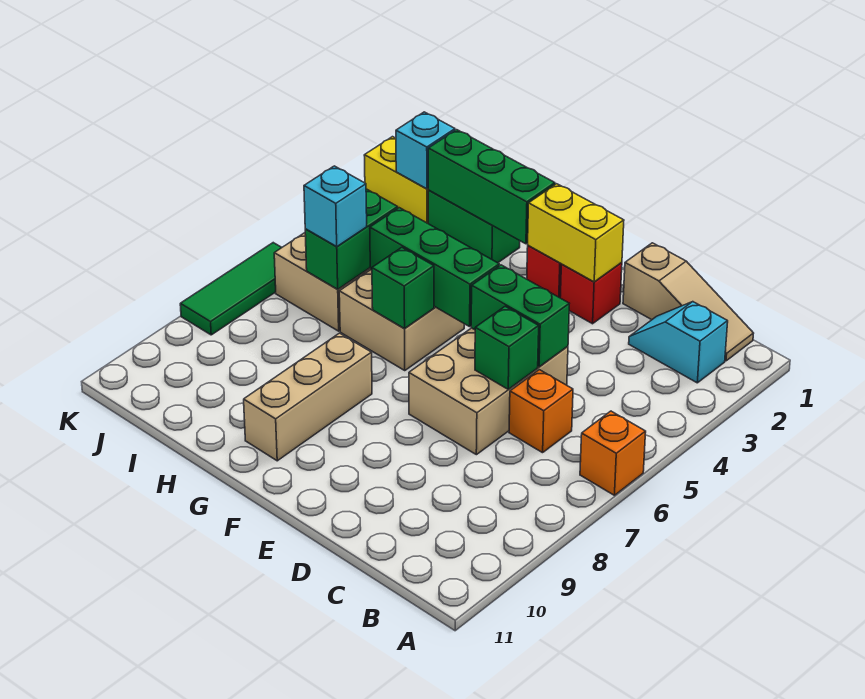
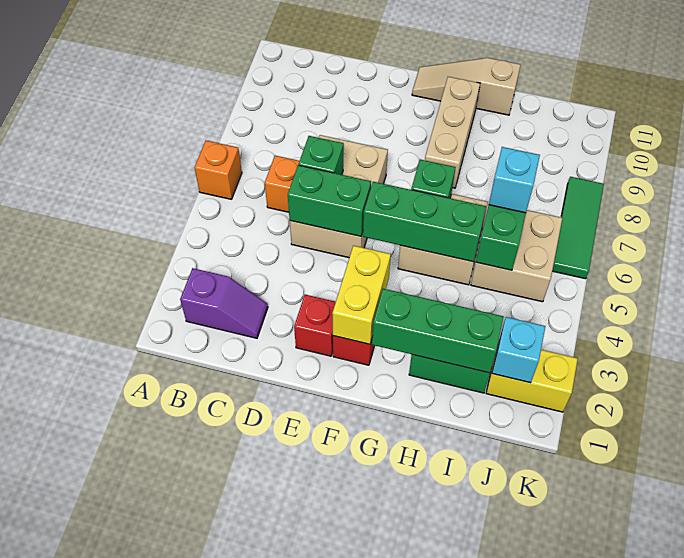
tan slope B1:D1 level 1 top D -> tan slope F11:H11 level 1 top H
cyan slope B2:C2 level 1 top B -> purple slope B2:C2 level 1 top B
yellow brick E2:F2 level 2 -> yellow brick F2:F3 level 2

